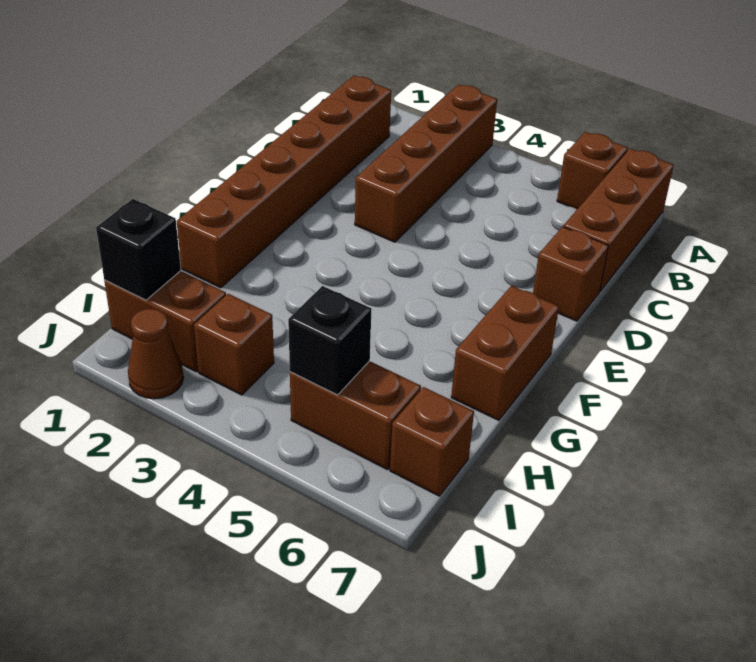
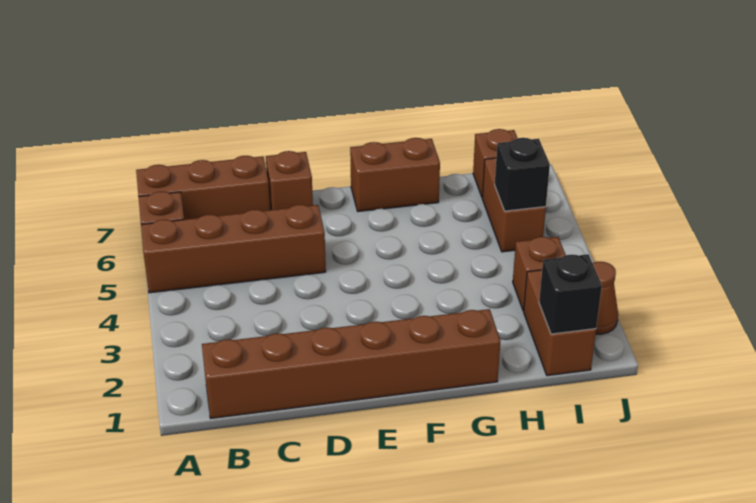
brown brick A3:D3 level 1 -> brown brick A5:D5 level 1

